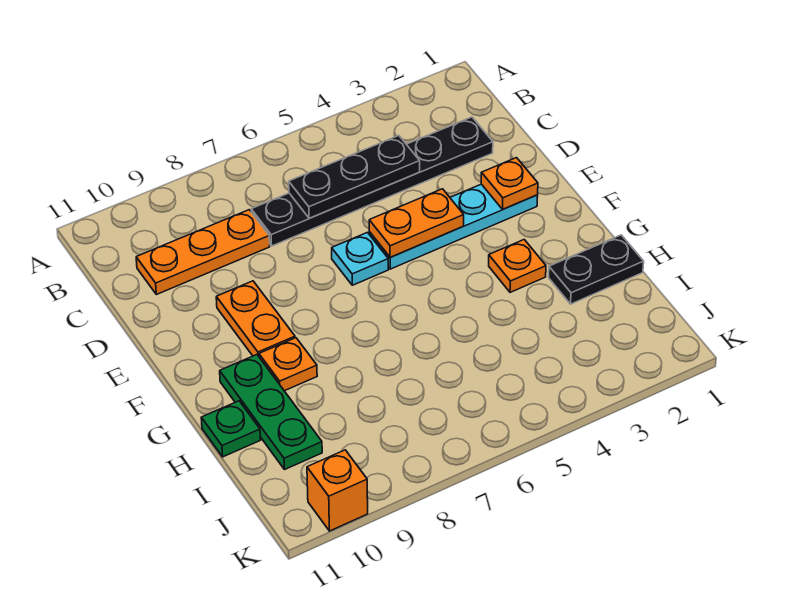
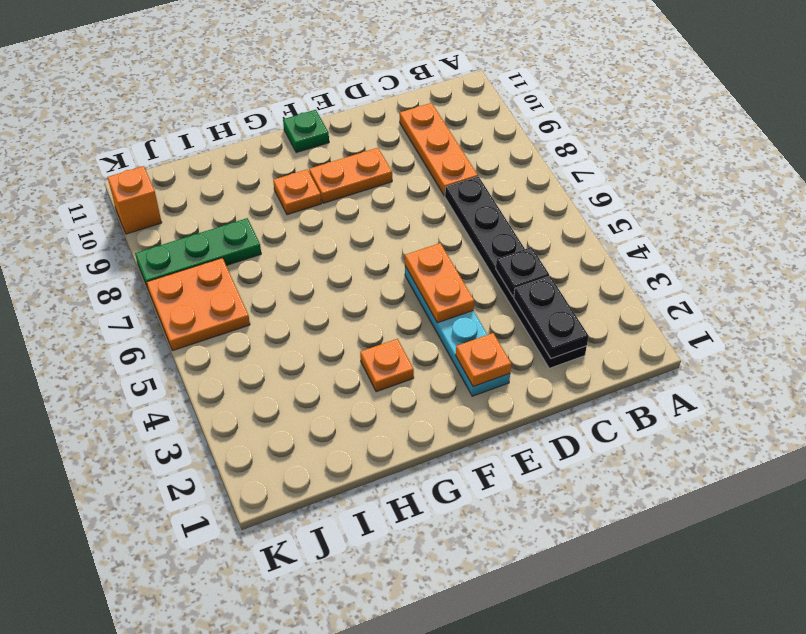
black plate C4:C6 level 2 -> black plate C4 level 2
cyan plate E6 level 1 -> none
green plate G10:I10 level 1 -> green plate I8:K8 level 1
black plate H1:H2 level 1 -> black plate C2:C3 level 2
green plate H11 level 1 -> green plate F11 level 1
none -> orange plate J6:K7 level 1

